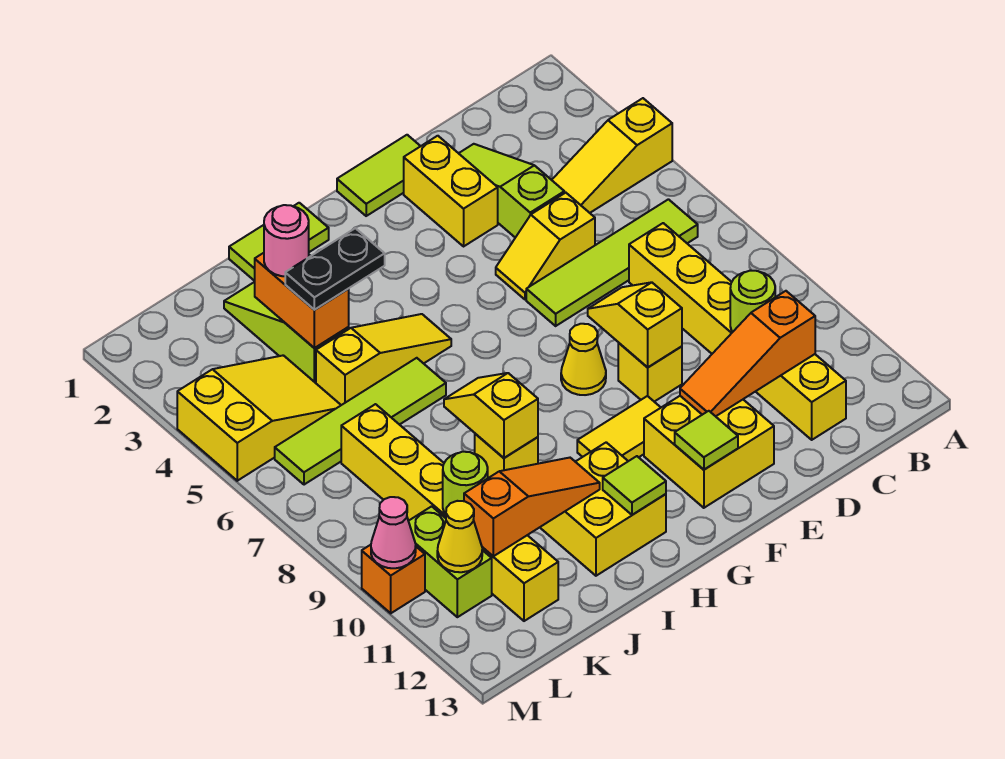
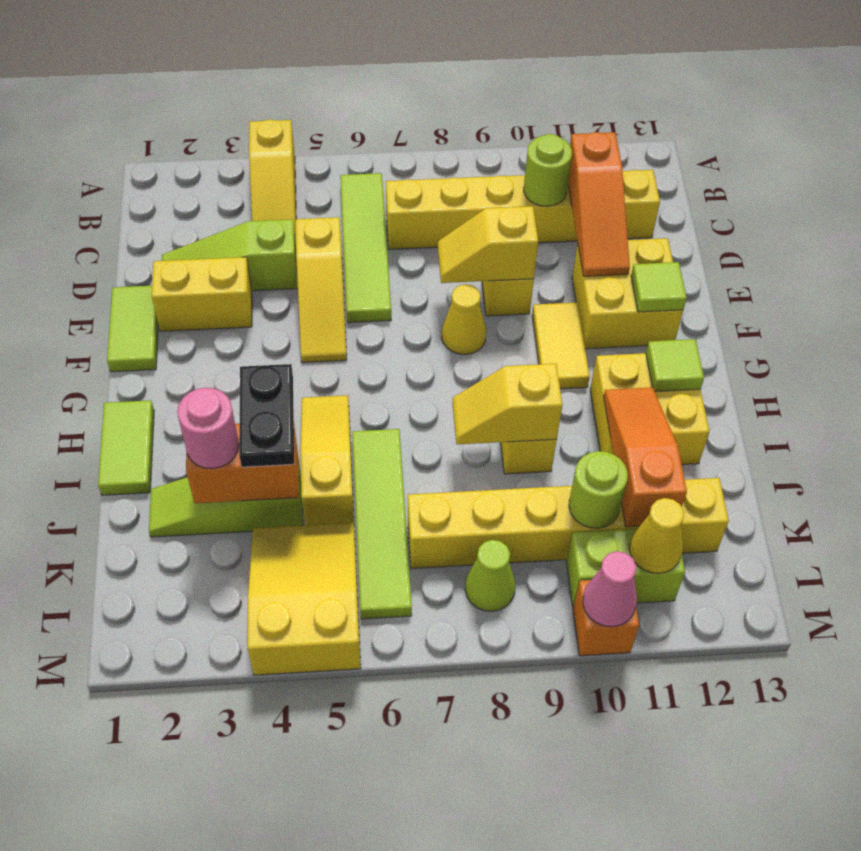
yellow slope D5:E5 level 1 top D -> yellow slope D5:F5 level 1 top D
none -> lime cone L8 level 1

